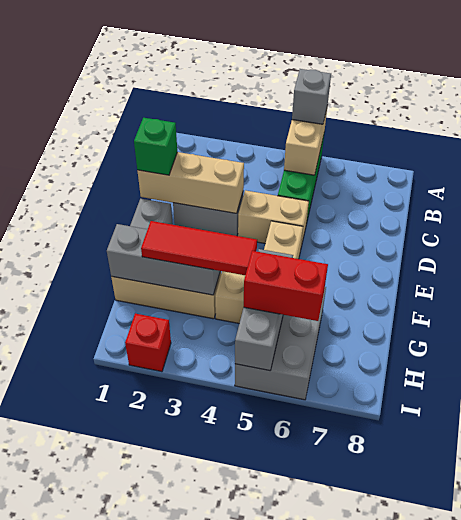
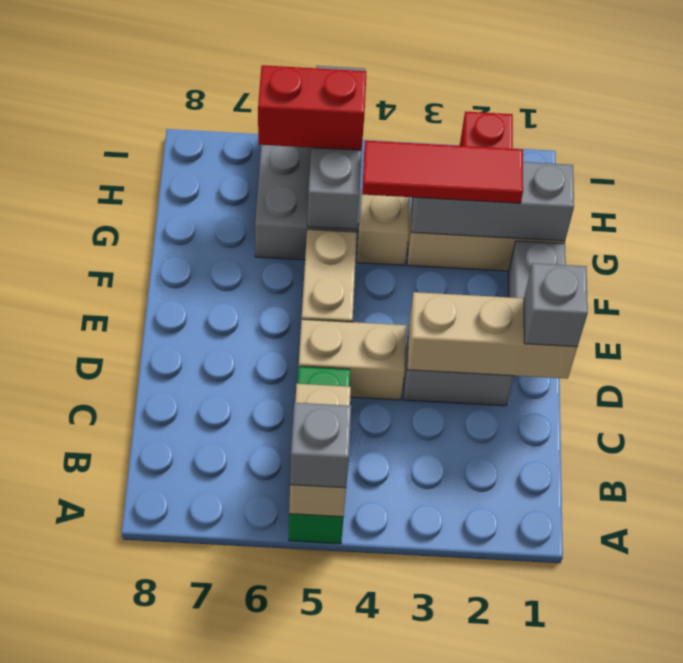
green brick D1 level 3 -> grey brick D1 level 3

